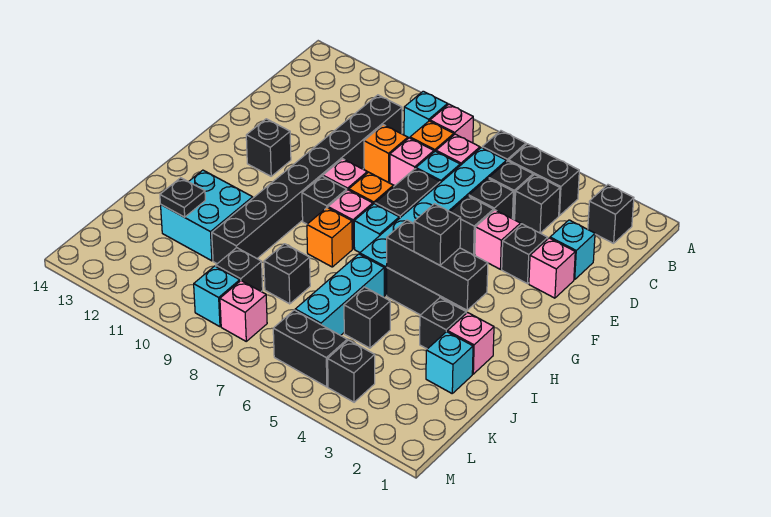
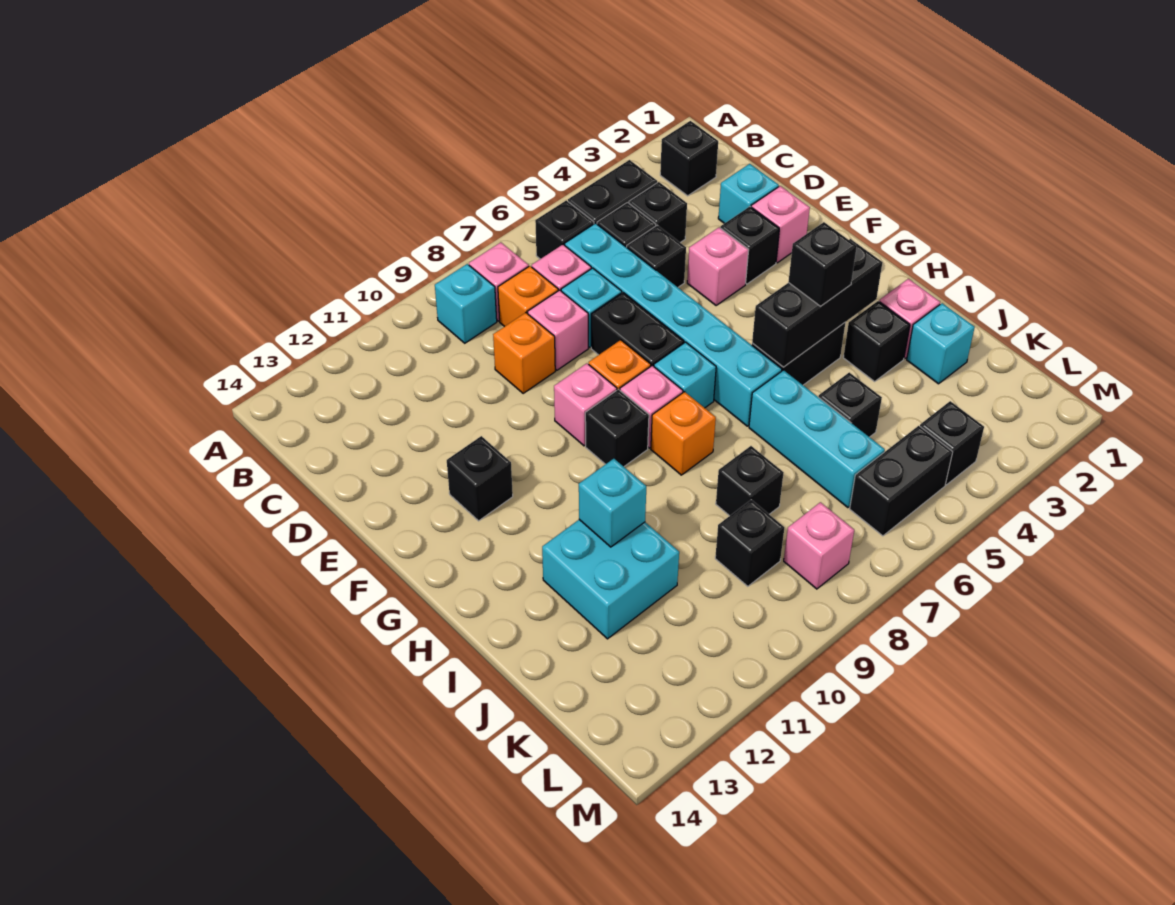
black brick C10:J10 level 1 -> none
black brick E5 level 1 -> none
black plate J12 level 2 -> none
cyan brick L9 level 1 -> cyan brick I11 level 2

